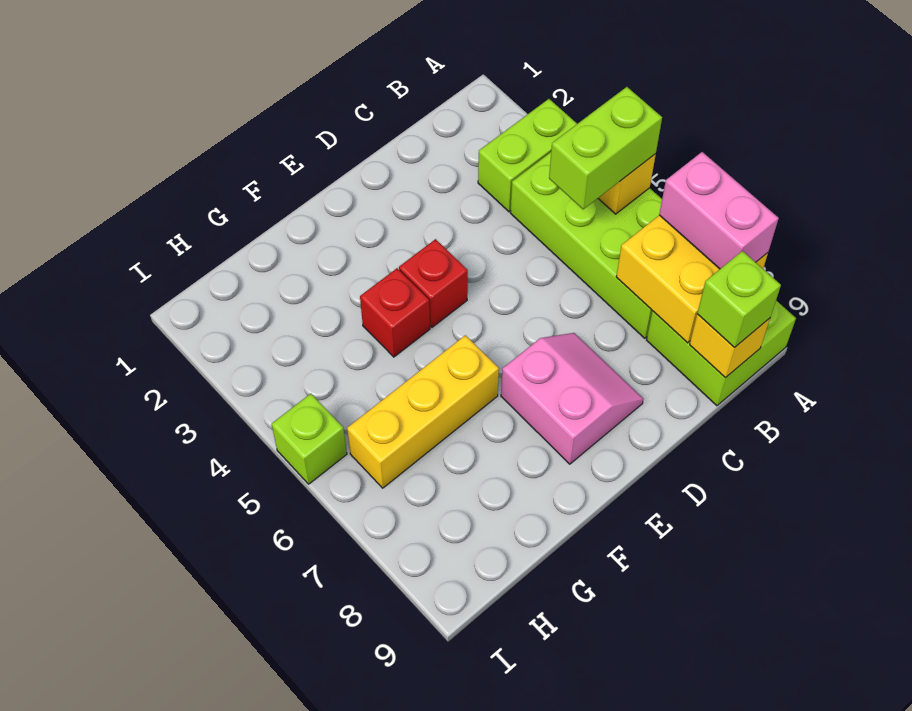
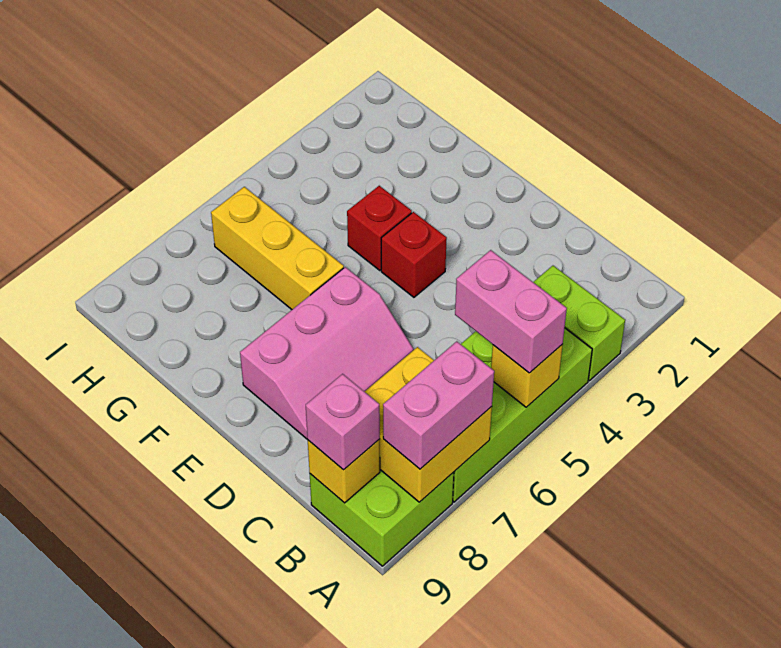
lime brick A5:B5 level 3 -> pink brick A5:B5 level 3
lime brick B9 level 3 -> pink brick B9 level 3
pink slope D7:E8 level 1 top E -> pink slope D6:E8 level 1 top E
lime brick I5 level 1 -> none

